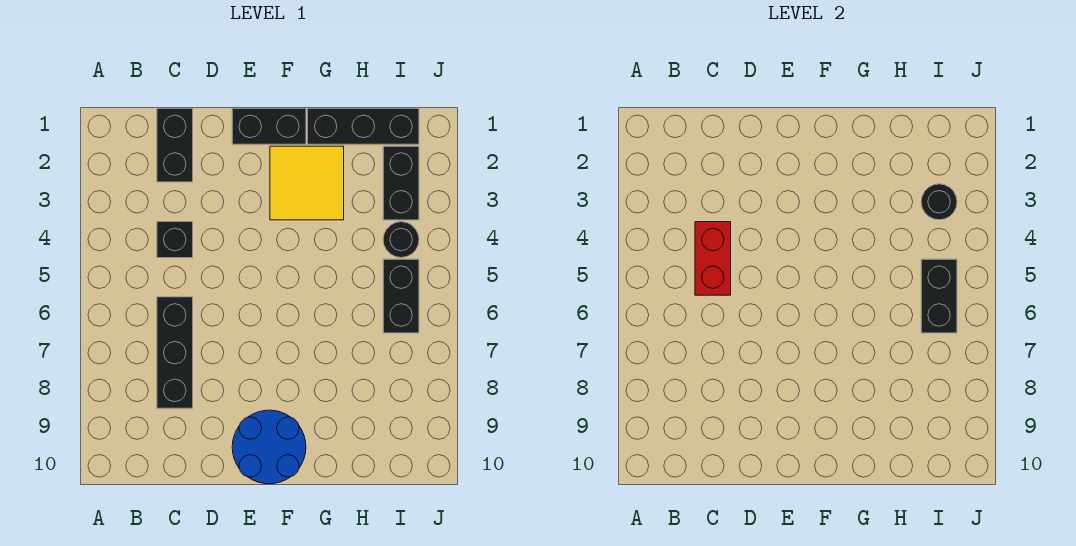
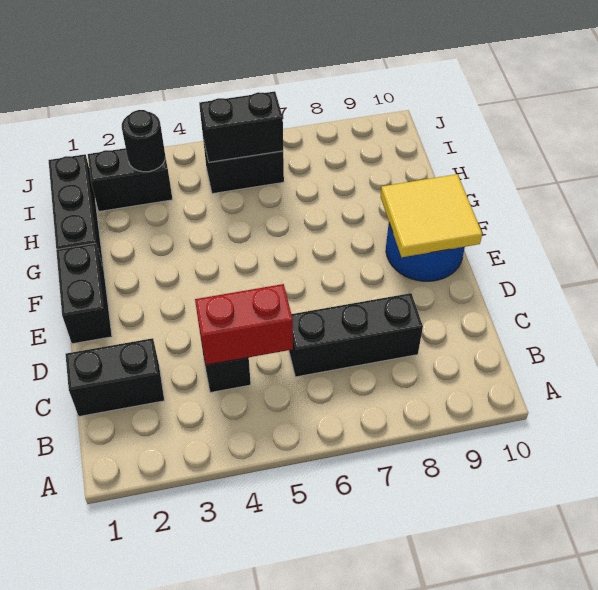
yellow tile F2:G3 level 1 -> yellow tile E9:F10 level 2
black round brick I4 level 1 -> none

